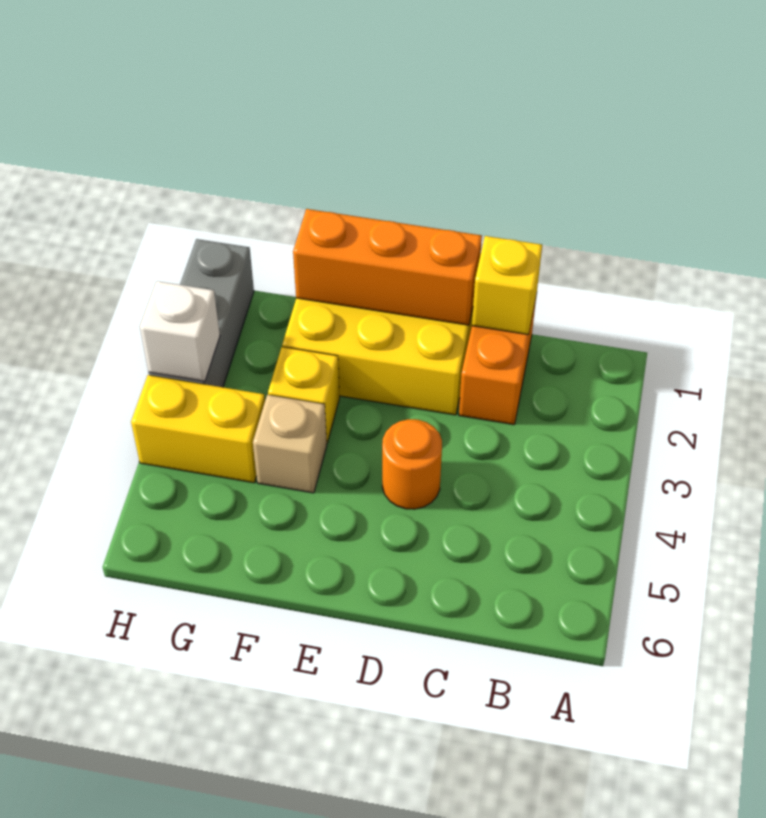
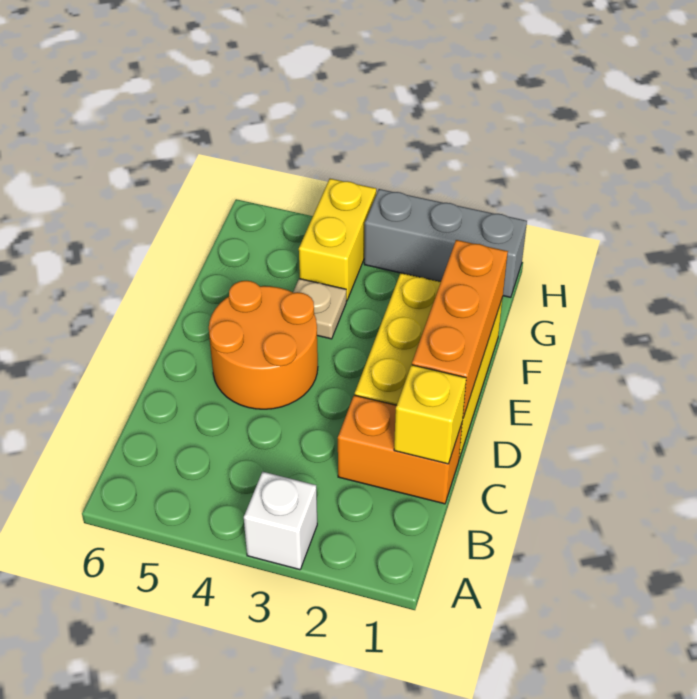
orange round brick D4 level 1 -> orange round brick D4:E5 level 1
yellow brick F3 level 1 -> none
tan brick F4 level 1 -> tan plate F4 level 1
white brick H3 level 2 -> white brick A3 level 1

